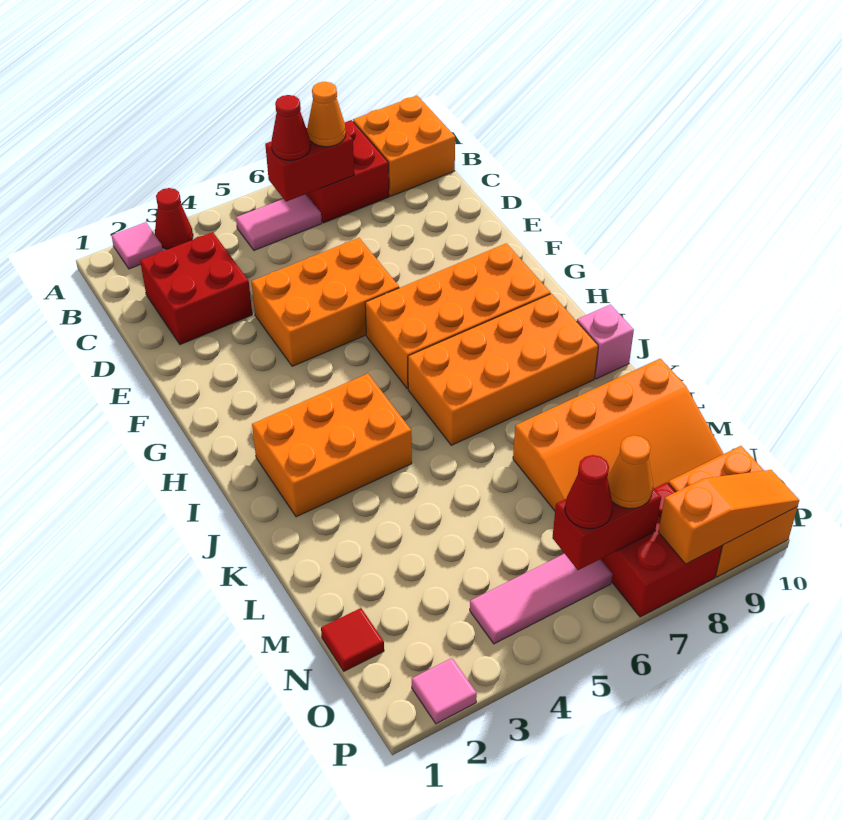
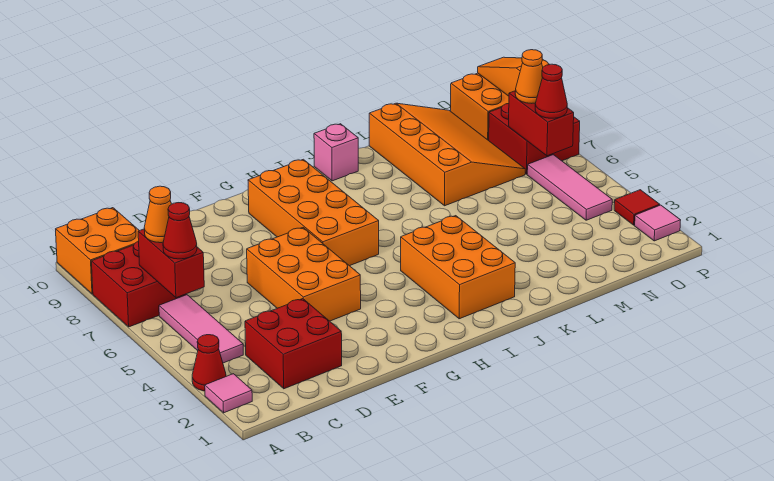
pink tile B5:B6 level 1 -> pink tile B4:B6 level 1
orange brick I6:J9 level 1 -> none
red tile N1 level 1 -> red tile P3 level 1

